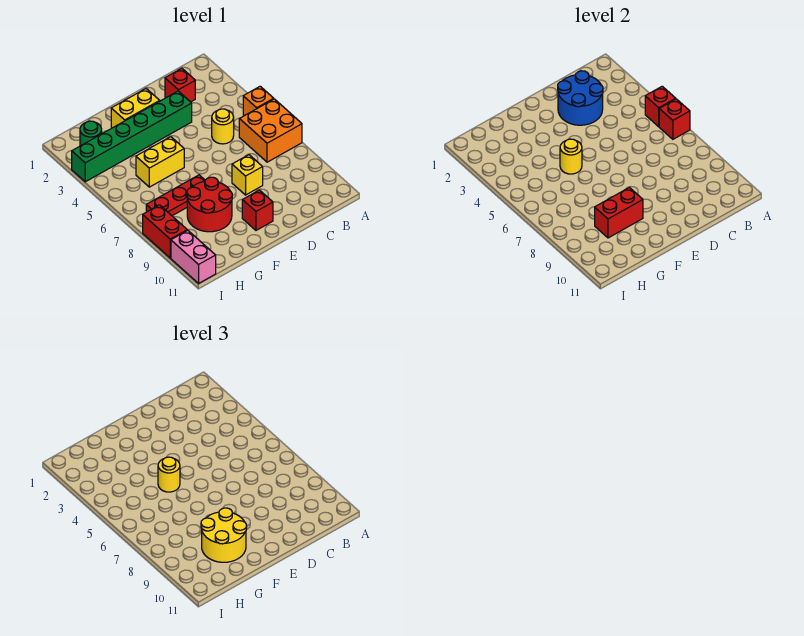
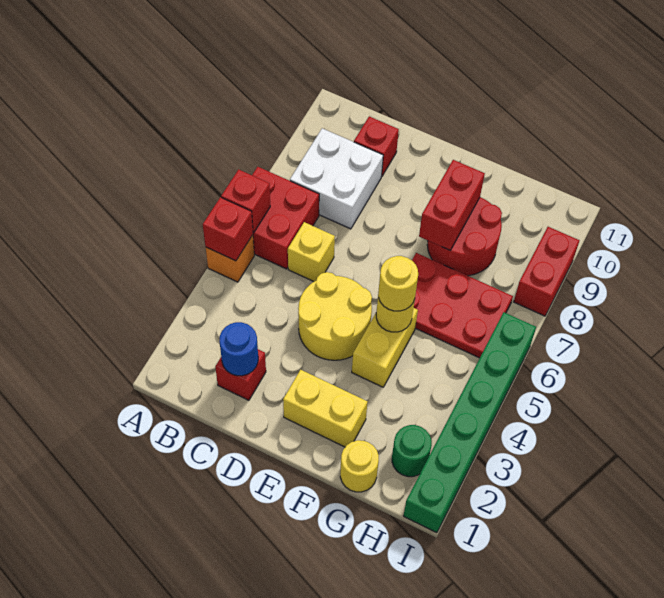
orange brick A6:B7 level 1 -> red brick A6:B7 level 1
none -> white brick B8:C9 level 1
blue round brick C2:D3 level 2 -> blue round brick C2 level 2
yellow round brick C5 level 1 -> yellow round brick G1 level 1
green brick D3:I3 level 1 -> green brick I1:I6 level 1
yellow brick D8 level 1 -> yellow brick C6 level 1
red brick E10 level 1 -> red brick C10 level 1
yellow brick F5:G5 level 1 -> yellow brick F4:F5 level 1
red plate F7:H7 level 1 -> red plate F6:H7 level 1
red brick F9:G9 level 2 -> red brick F8:F9 level 2
yellow round brick F9:G10 level 3 -> yellow round brick D4:E5 level 1
pink brick I10:I11 level 1 -> none

